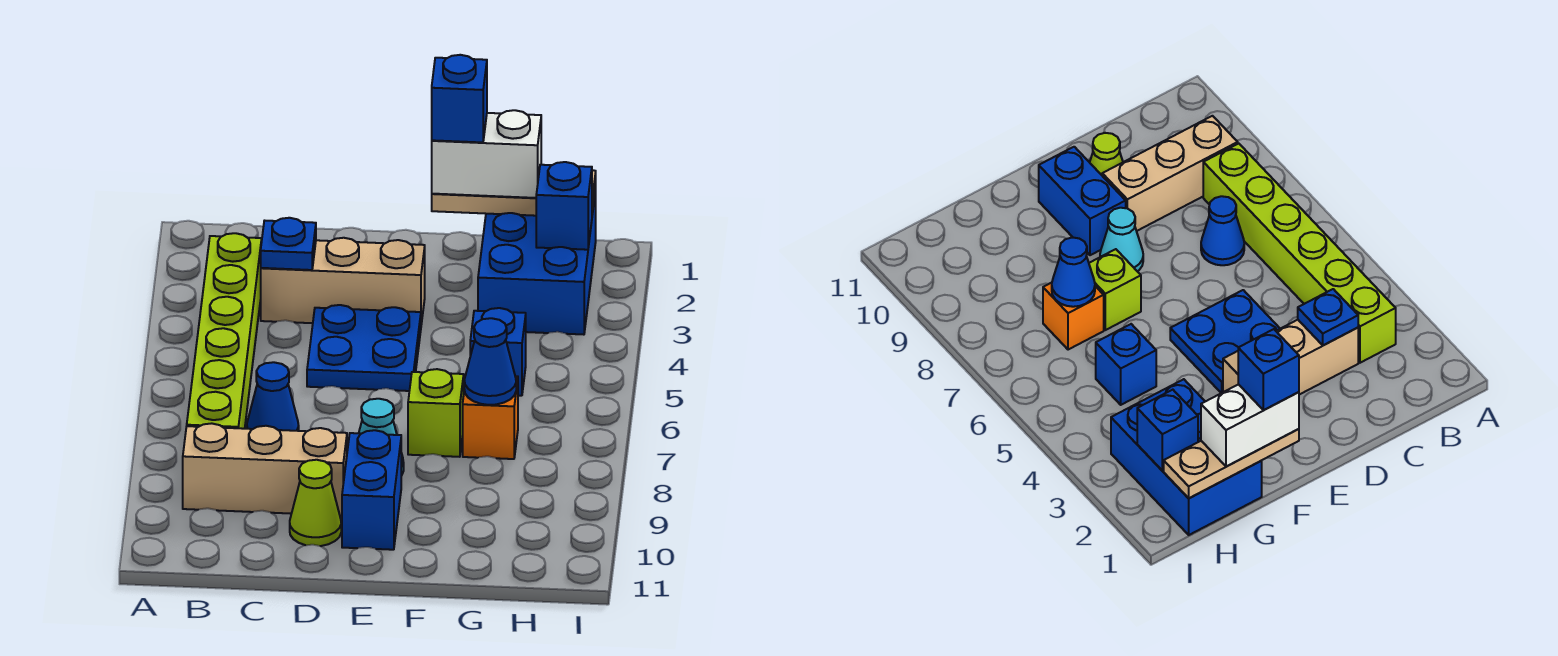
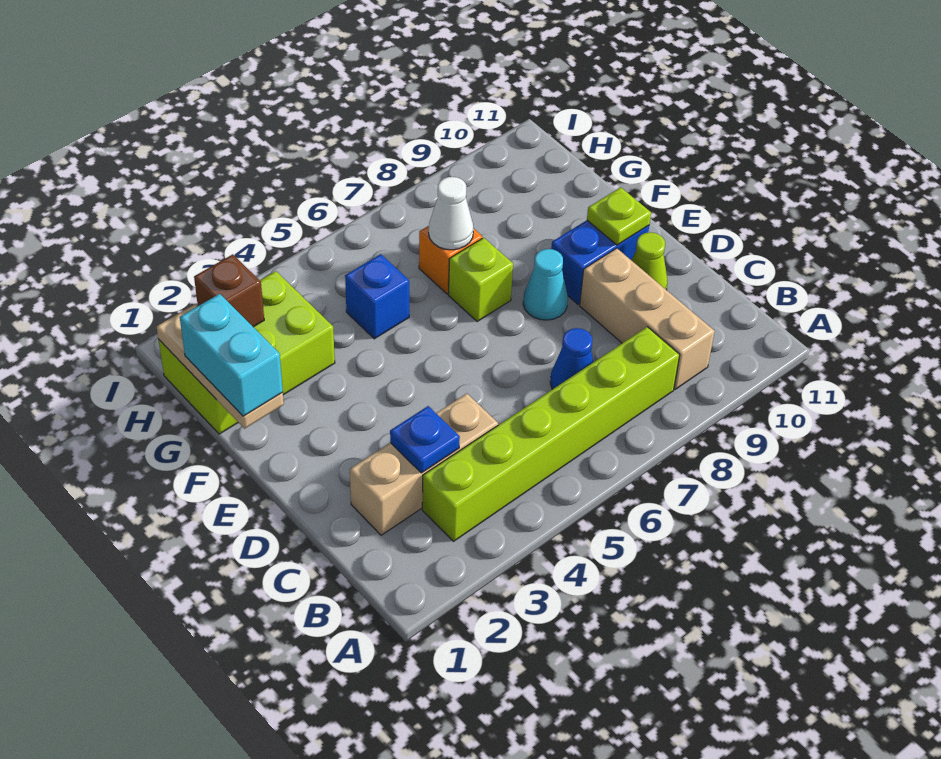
tan brick C3:E3 level 1 -> tan brick C2:C4 level 1
blue plate D4:E5 level 1 -> none
none -> lime plate E10 level 2
white brick F1:G1 level 3 -> cyan brick F1:G1 level 3
blue brick F1 level 4 -> none
blue brick G1:H3 level 1 -> lime brick G1:H3 level 1
blue cone G7 level 2 -> white cone G7 level 2
blue brick H2 level 2 -> brown brick H2 level 2

